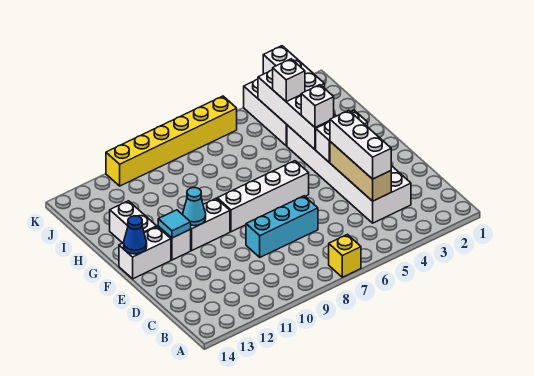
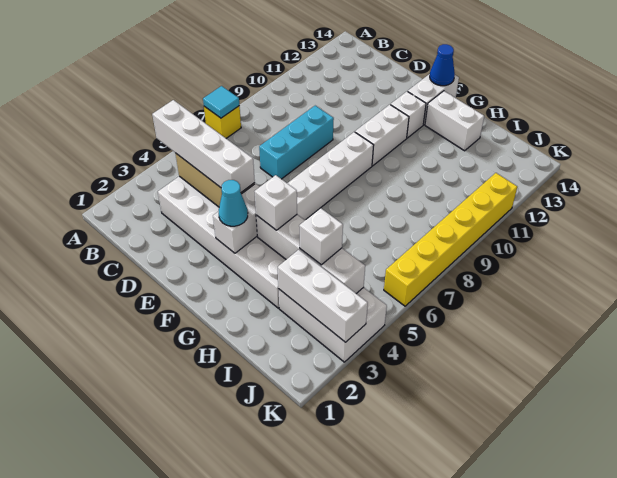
white brick C4:E4 level 3 -> white brick B4:E4 level 3
cyan cone F11 level 2 -> cyan cone F3 level 3
cyan tile F12 level 2 -> cyan tile A7 level 2

